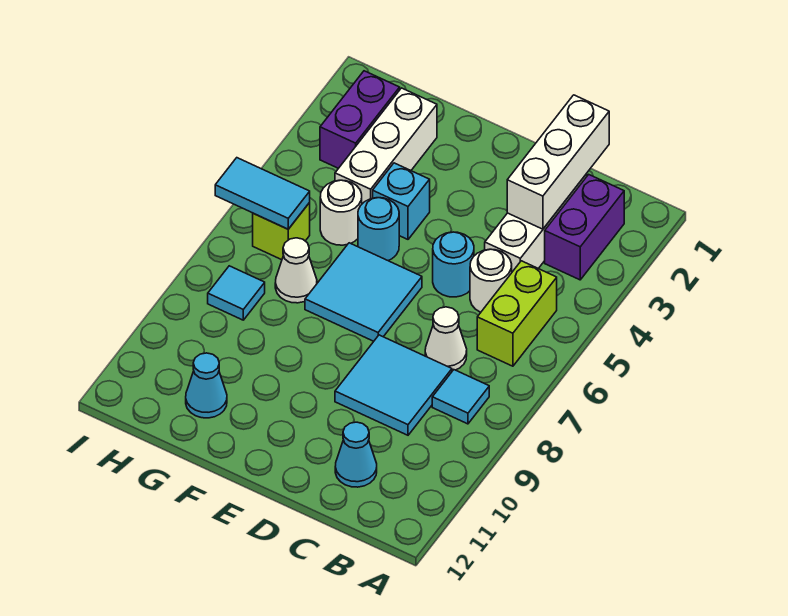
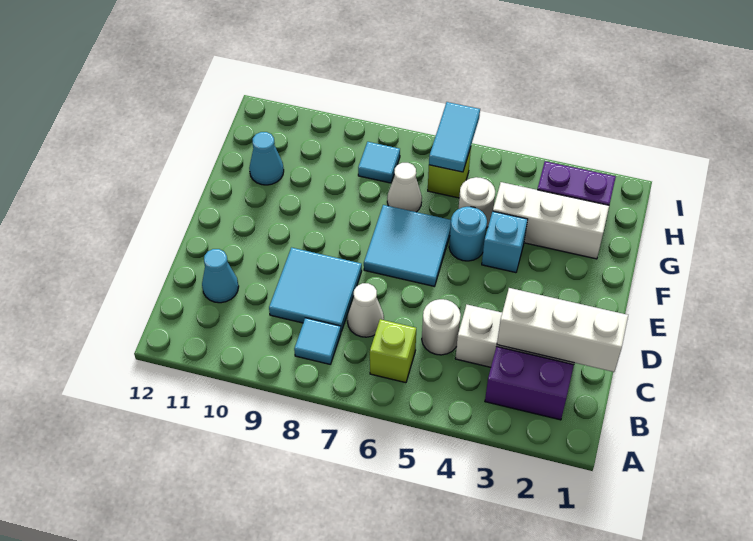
lime brick B5:B6 level 1 -> lime brick B6 level 1
cyan round brick D5 level 1 -> none

